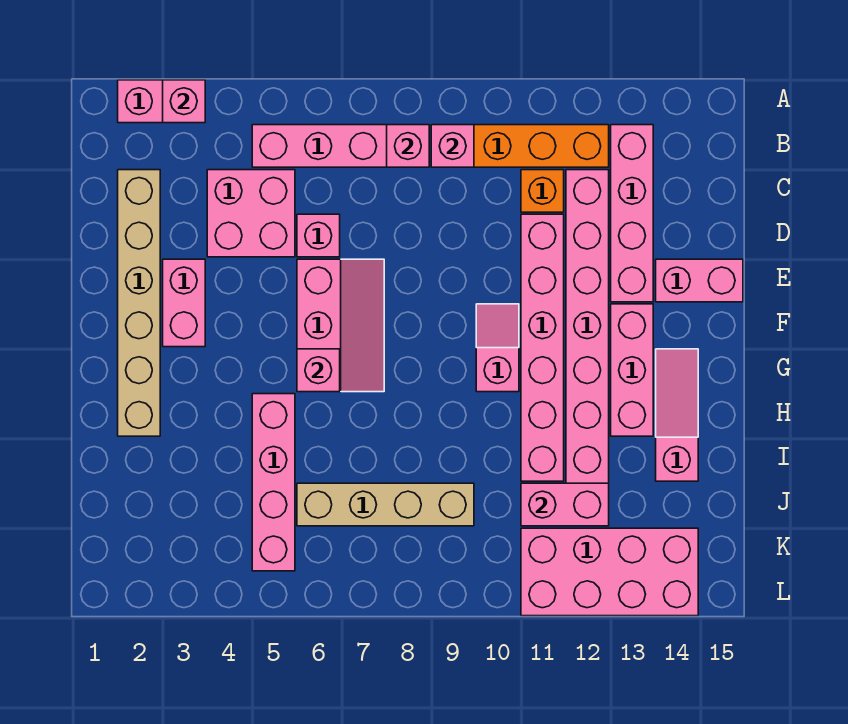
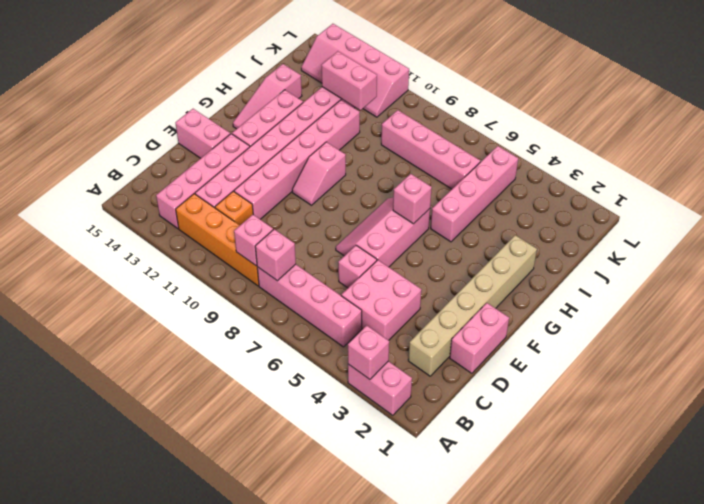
pink brick E3:F3 level 1 -> pink brick D1:E1 level 1
tan brick J6:J9 level 1 -> pink brick J6:J9 level 1
pink brick K11:L14 level 1 -> pink slope K11:L14 level 1 top L

